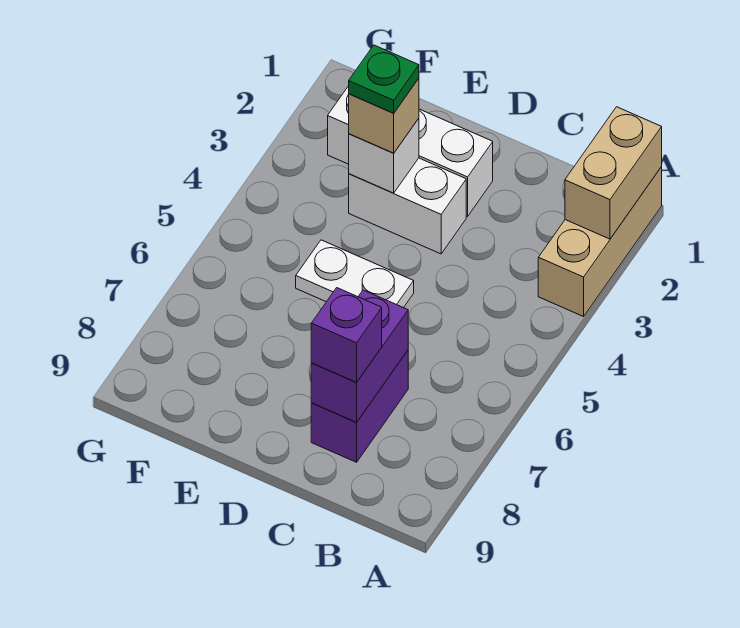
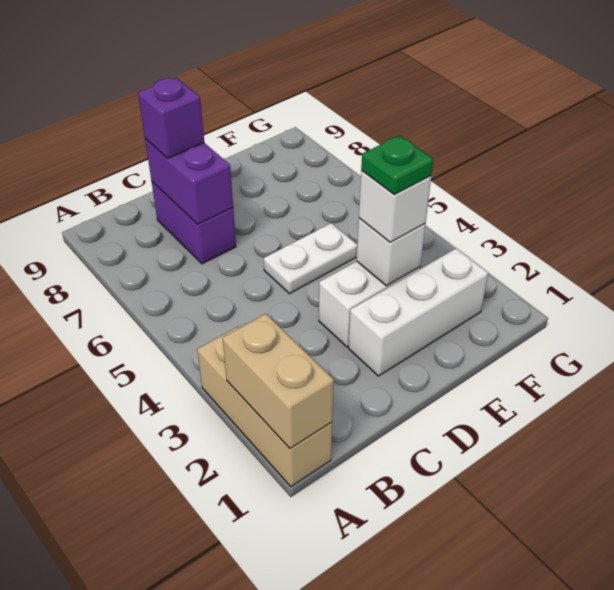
tan brick E3 level 3 -> white brick E3 level 3

